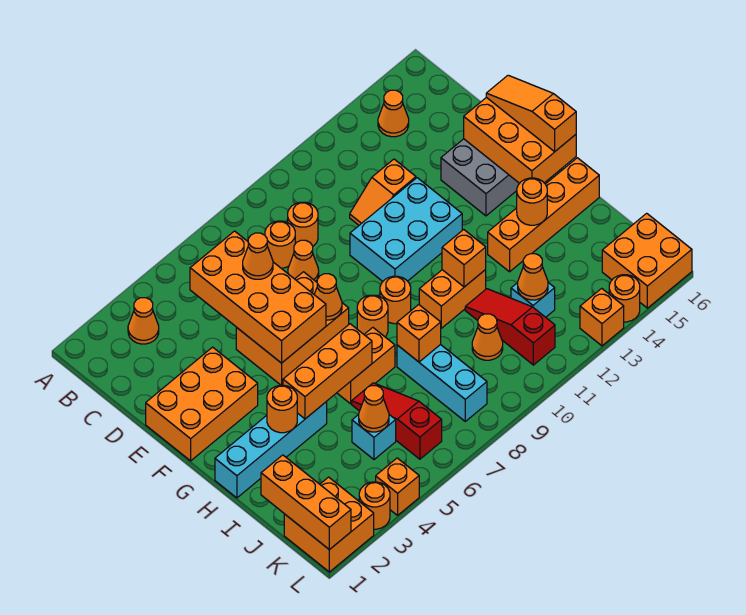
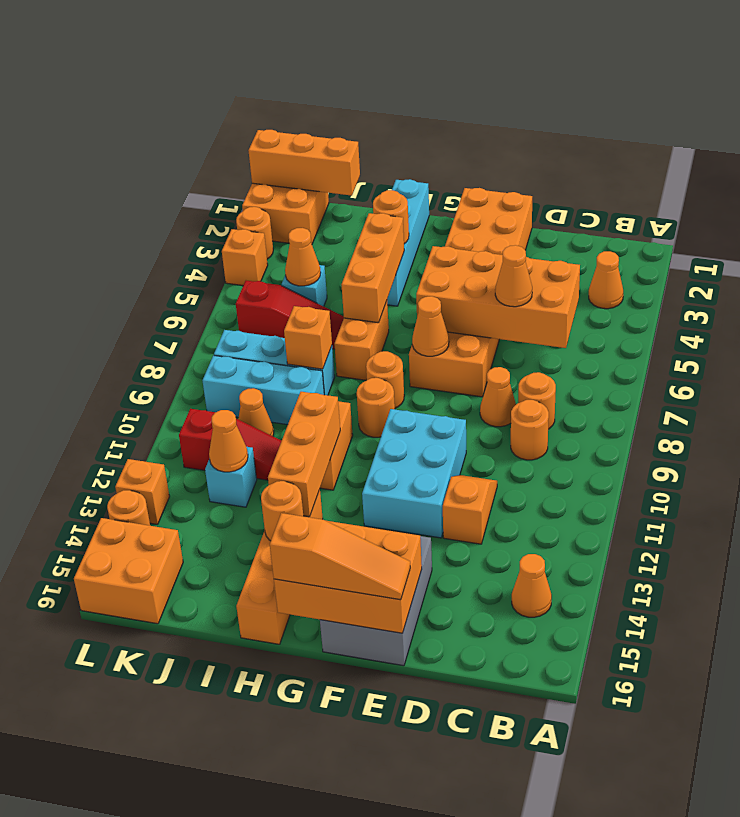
orange brick H11 level 2 -> orange brick H11:H13 level 2
none -> cyan brick I9:K9 level 1

